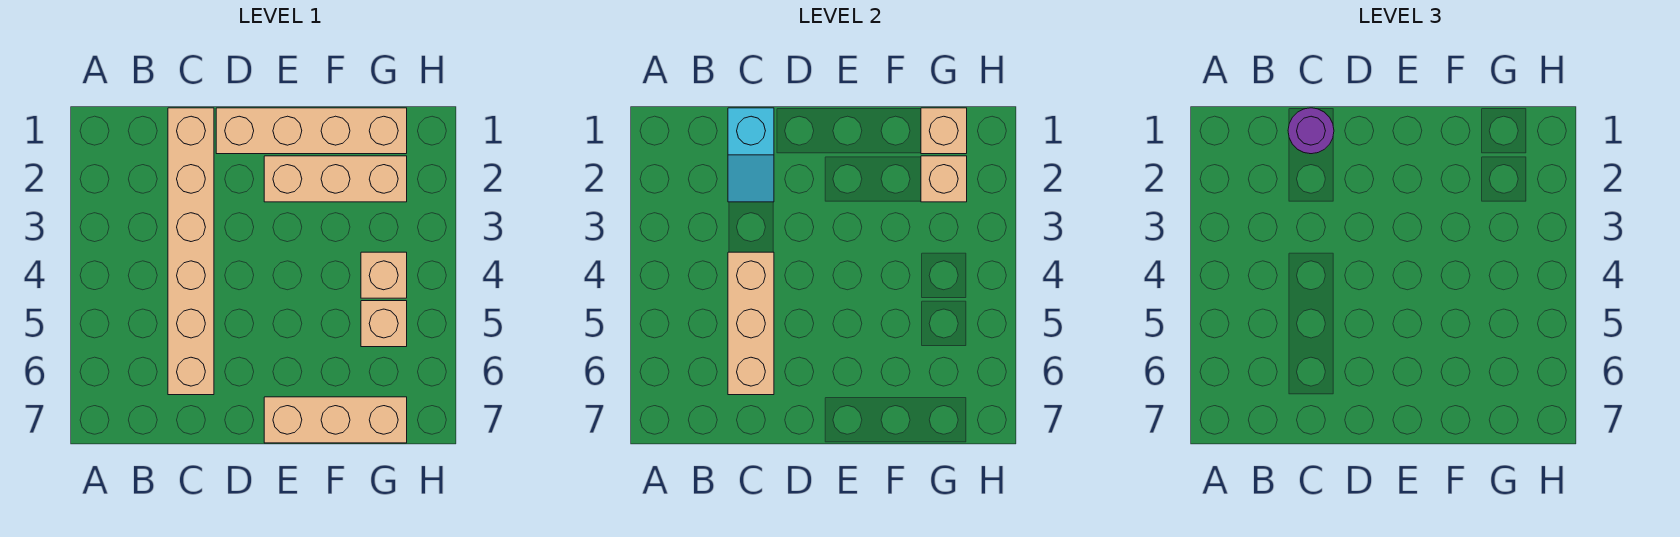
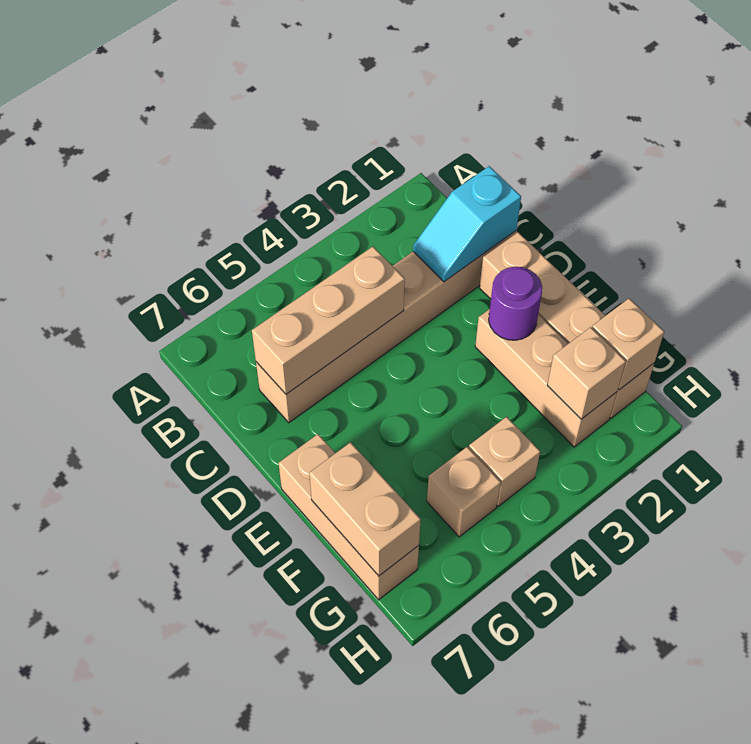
purple round brick C1 level 3 -> purple round brick E2 level 2
none -> tan brick F7:G7 level 2

